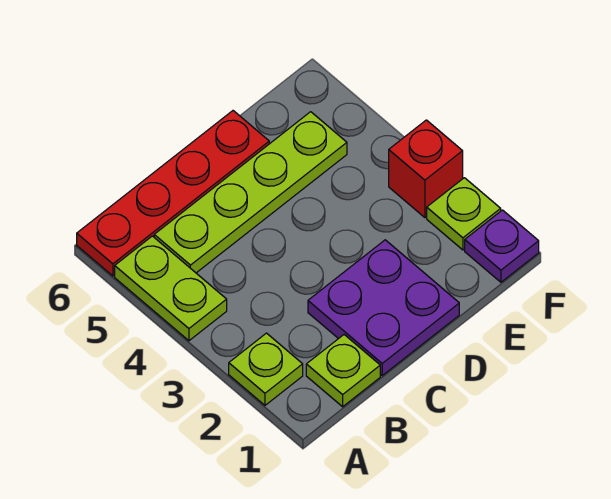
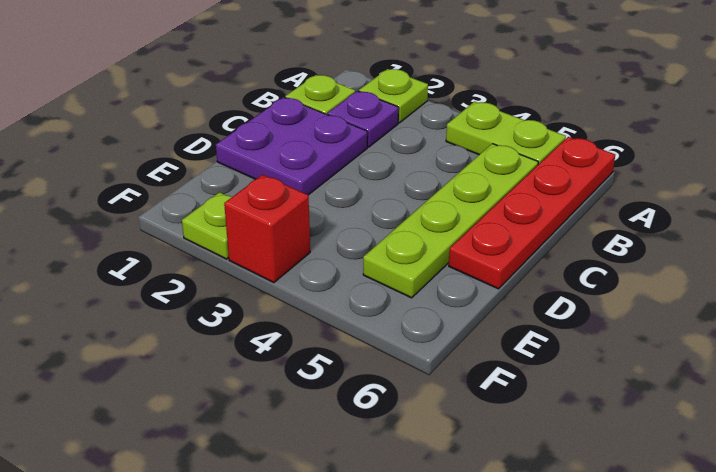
purple plate F1 level 1 -> purple plate B2 level 1

